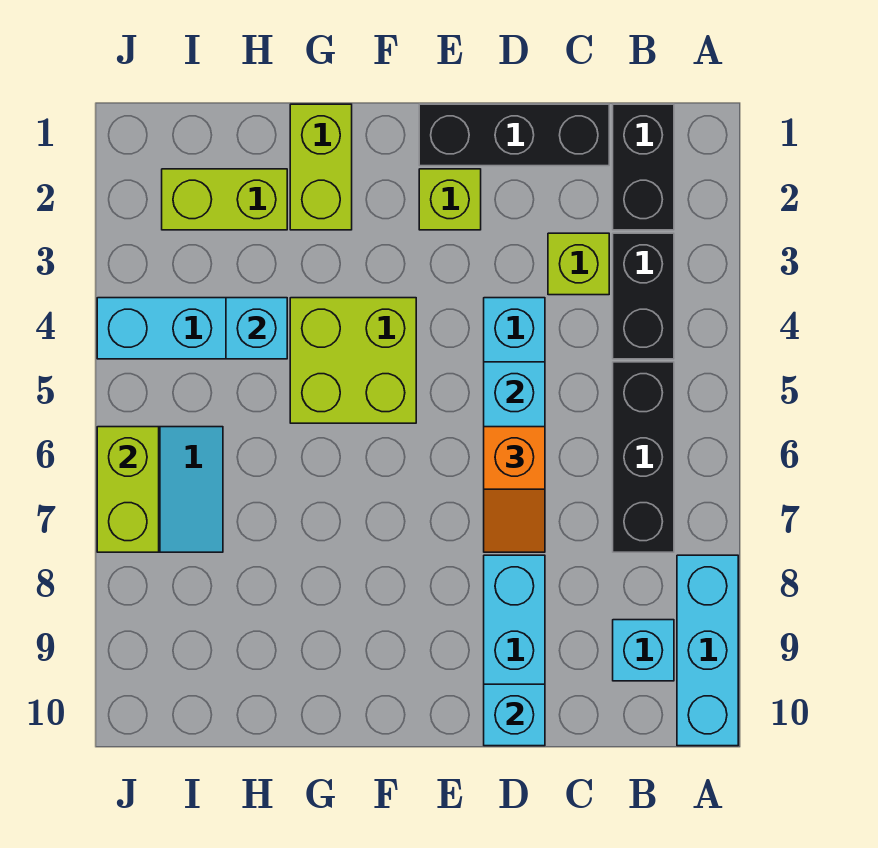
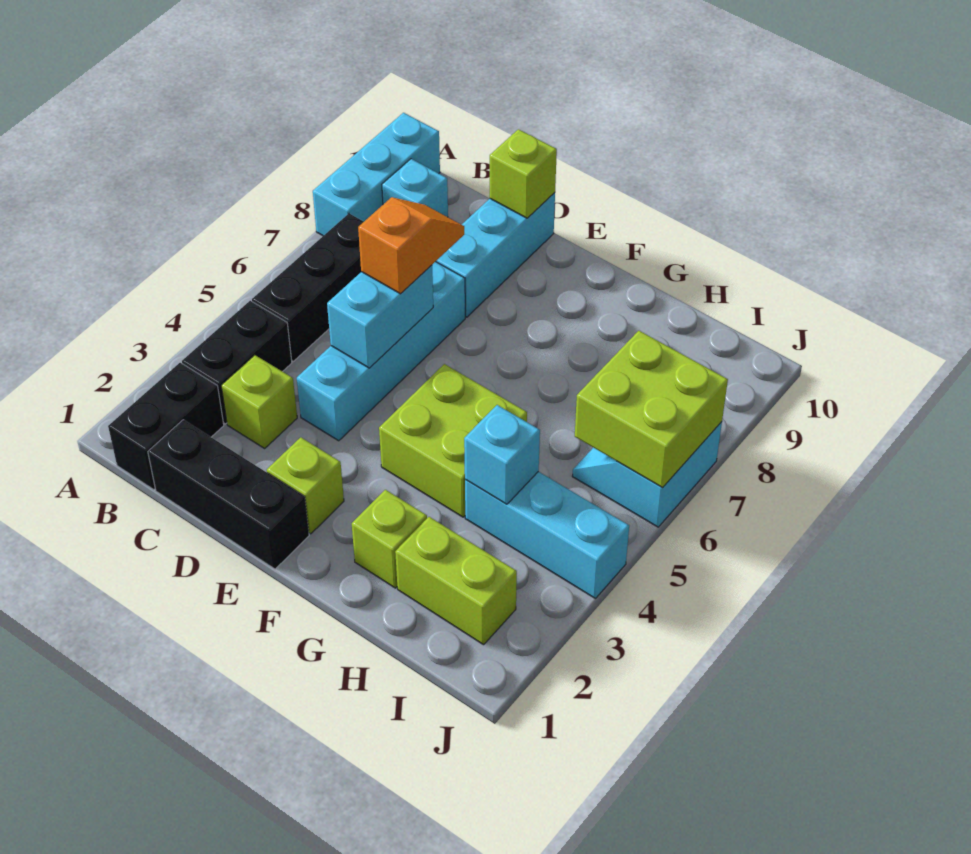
cyan brick D10 level 2 -> lime brick D10 level 2
lime brick G1:G2 level 1 -> lime brick G2 level 1
lime brick J6:J7 level 2 -> lime brick I6:J7 level 2

